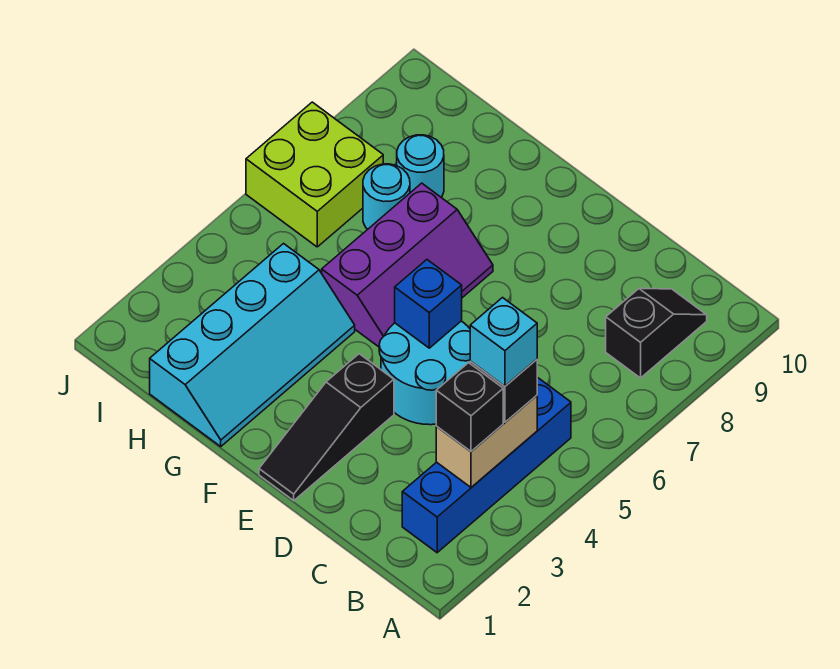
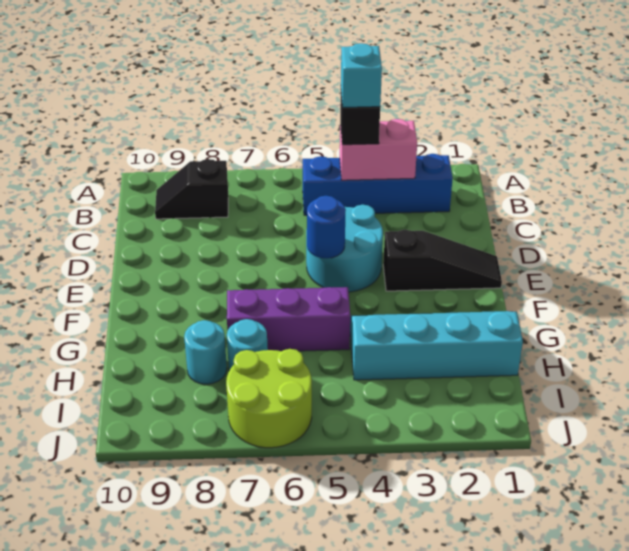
tan brick B3:B4 level 2 -> pink brick B3:B4 level 2
black brick B3 level 3 -> none
blue brick E5 level 2 -> blue round brick E5 level 2
lime brick I6:J7 level 1 -> lime round brick I6:J7 level 1

